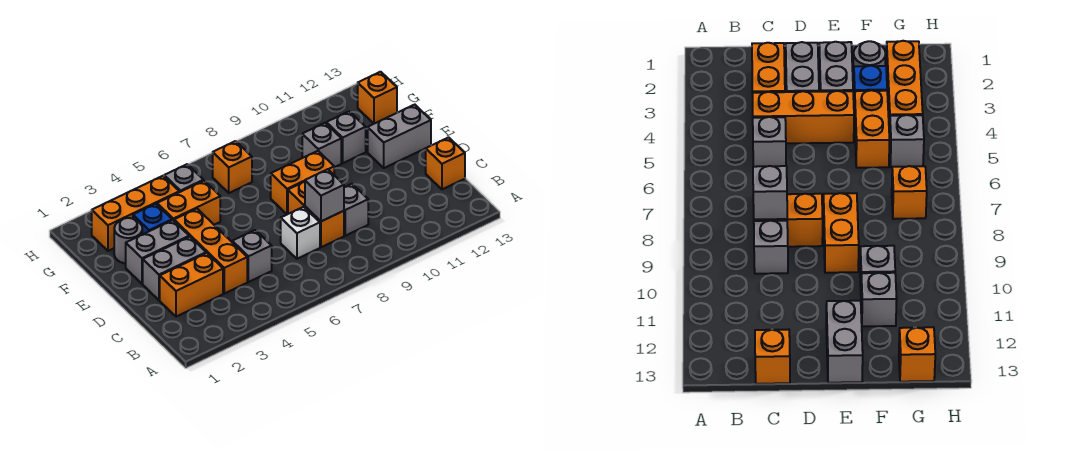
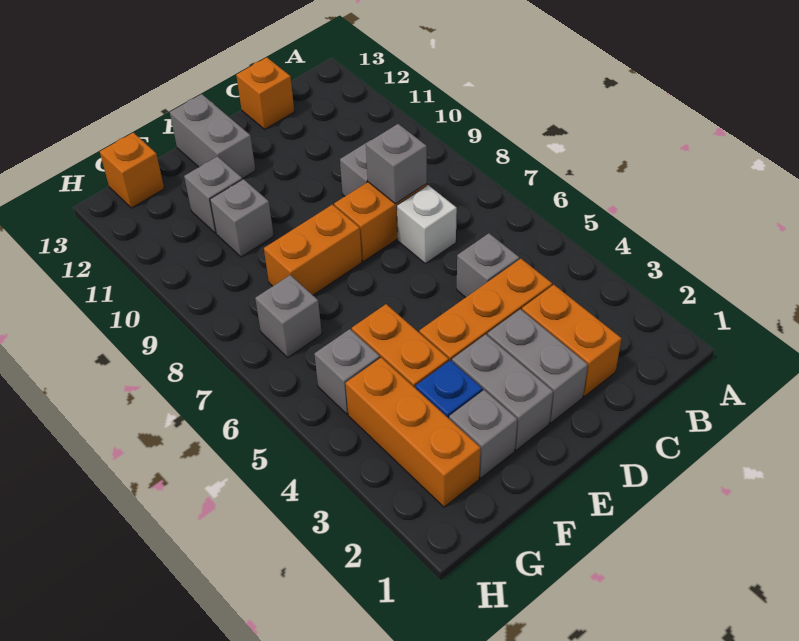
orange brick E8:E9 level 1 -> orange brick E8:F8 level 1
grey round brick F2 level 1 -> grey brick F2 level 1
orange brick G7 level 1 -> grey brick G7 level 1

